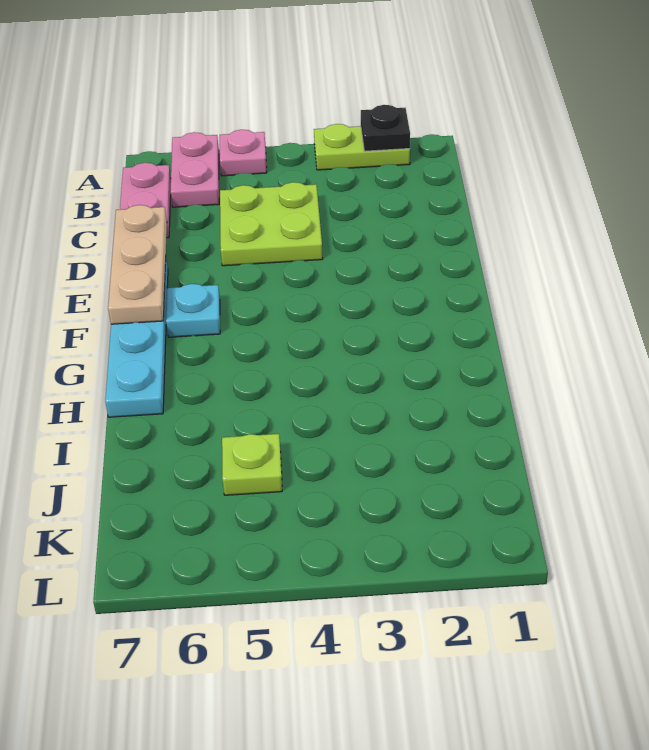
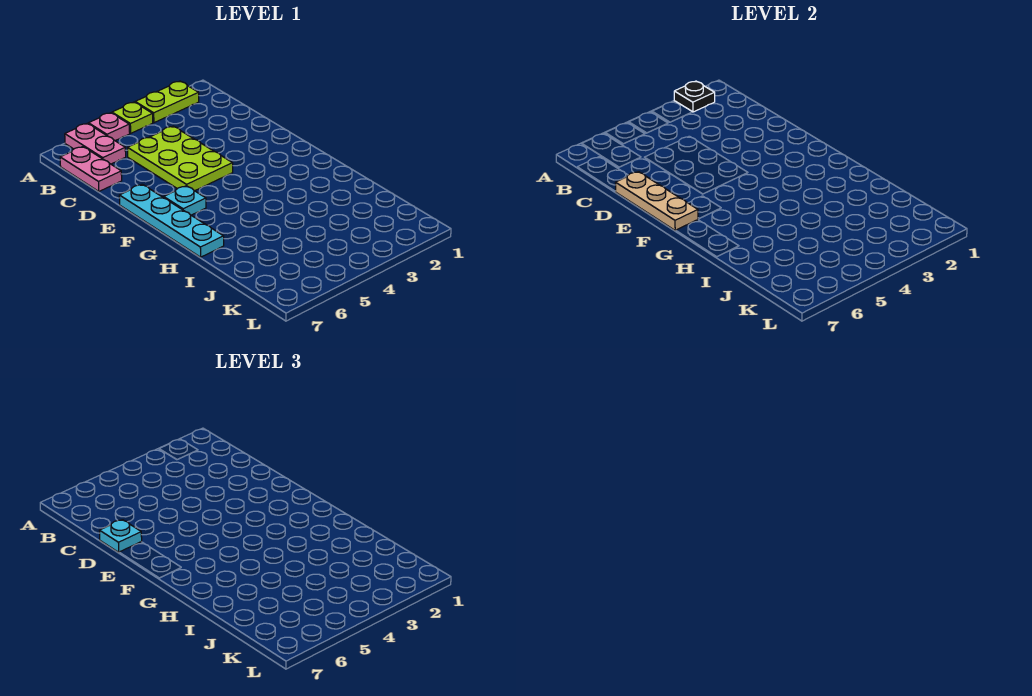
lime plate C4:D5 level 1 -> lime plate C4:E5 level 1
none -> cyan plate D7 level 3
lime plate J5 level 1 -> lime plate A4 level 1

